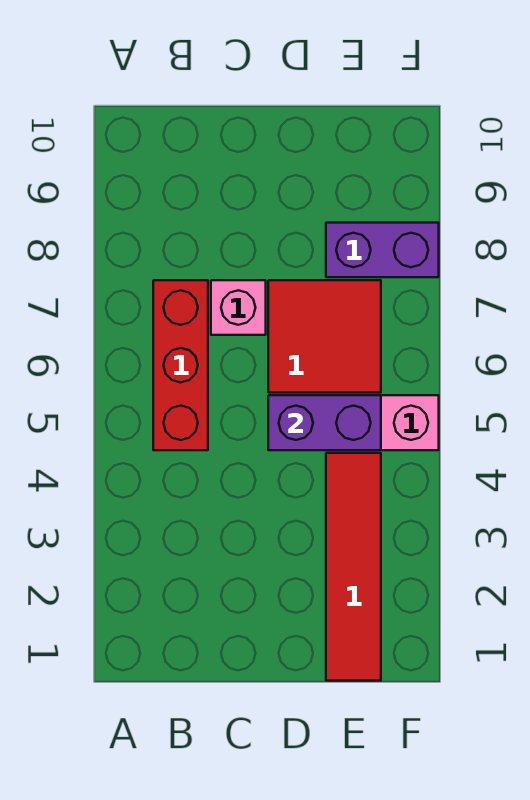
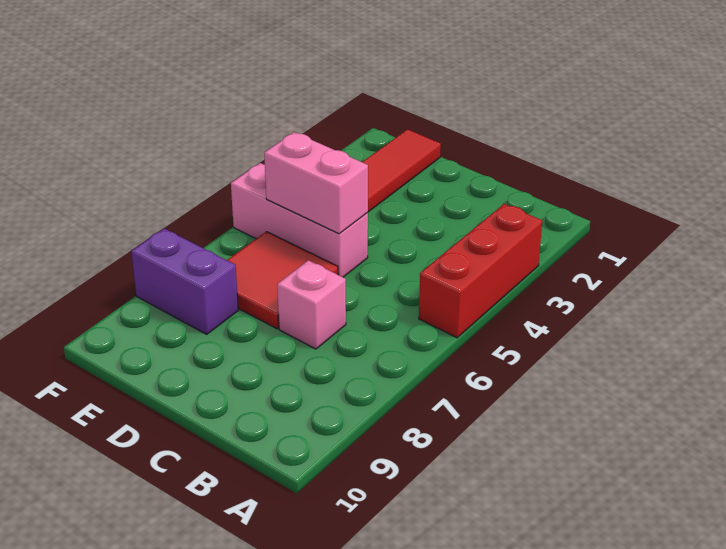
red brick B5:B7 level 1 -> red brick A3:A5 level 1
purple brick D5:E5 level 2 -> pink brick D5:E5 level 2

